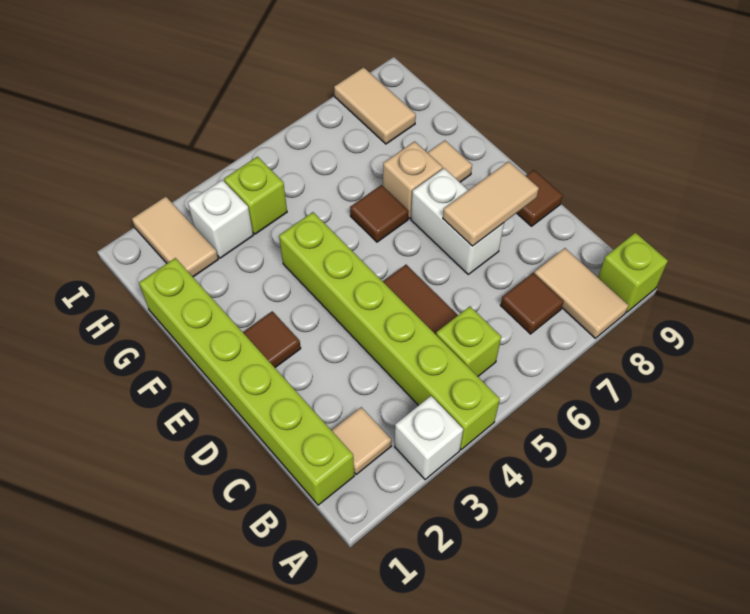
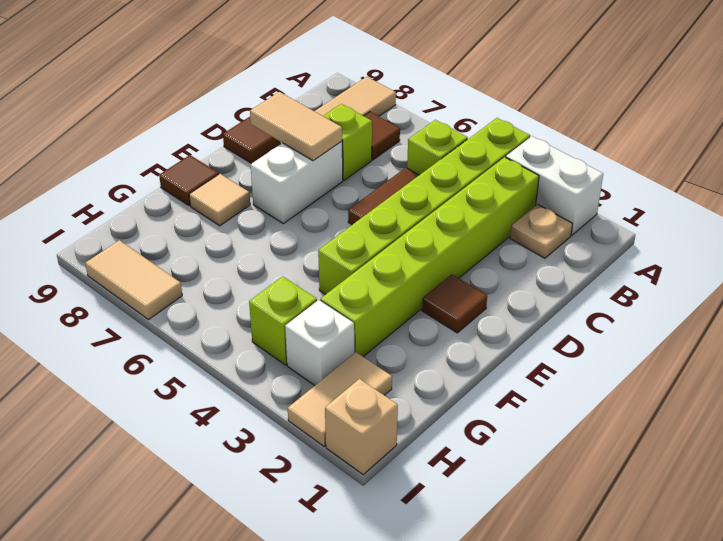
white brick A3 level 1 -> white brick A2:A3 level 1
lime brick A9 level 1 -> lime brick C7 level 1
lime brick B1:G1 level 1 -> lime brick B3:G3 level 1
tan tile B2 level 1 -> tan plate B2 level 1
brown tile F6 level 1 -> brown tile F9 level 1
tan brick F7 level 1 -> tan brick I1 level 1
tan tile H8:I8 level 1 -> tan tile I7:I8 level 1

